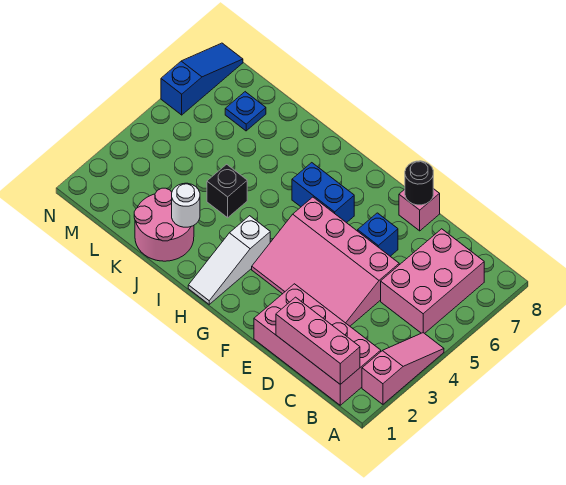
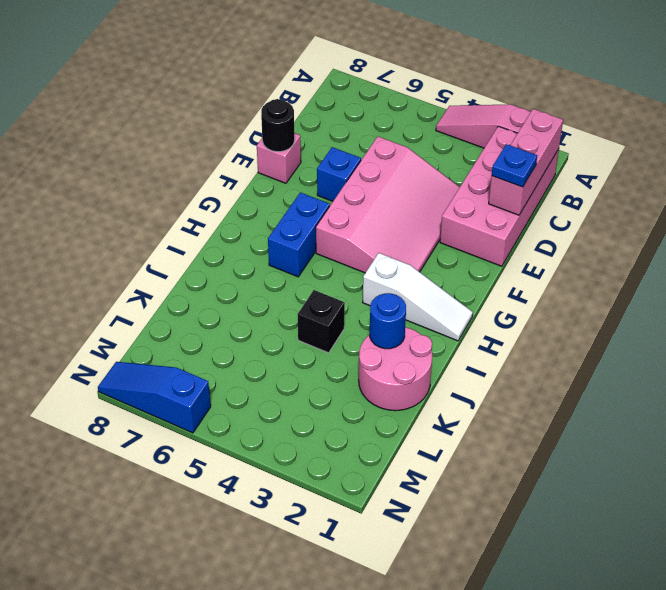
pink brick B5:C7 level 1 -> none
white round brick J2 level 2 -> blue round brick J2 level 2
blue plate L7 level 1 -> blue plate D1 level 3

